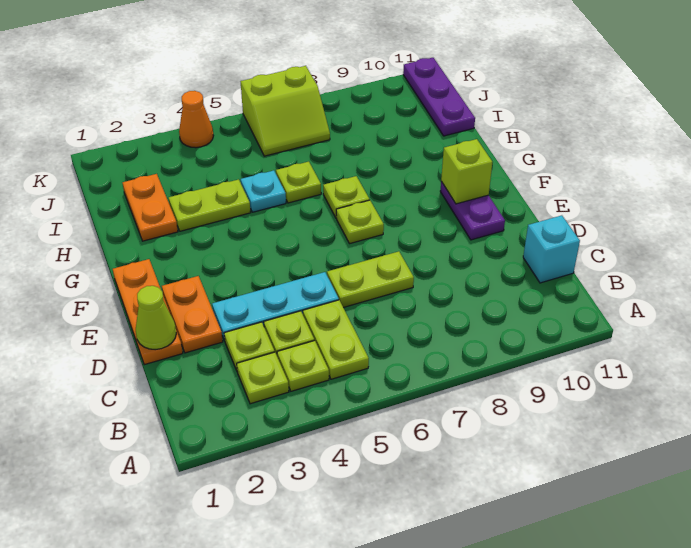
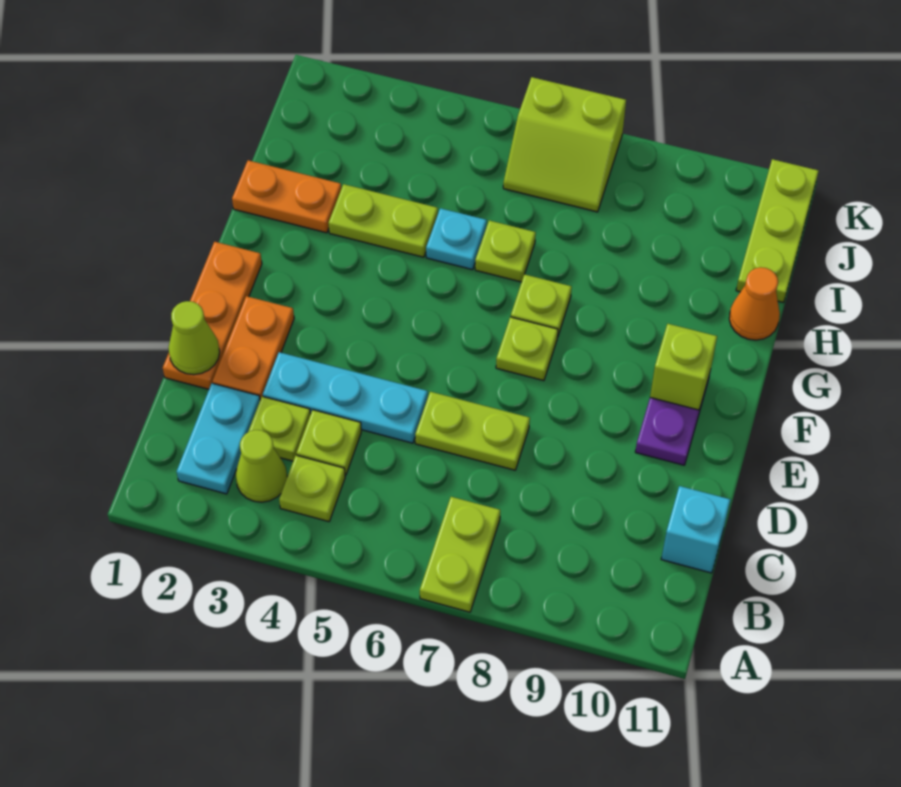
none -> cyan plate B2:C2 level 1
lime plate B3 level 1 -> lime cone B3 level 1
lime plate B5:C5 level 1 -> lime plate A7:B7 level 1
orange plate H2:I2 level 1 -> orange plate H1:H2 level 1
purple plate I11:K11 level 1 -> lime plate I11:K11 level 1
orange cone K4 level 1 -> orange cone H11 level 1

